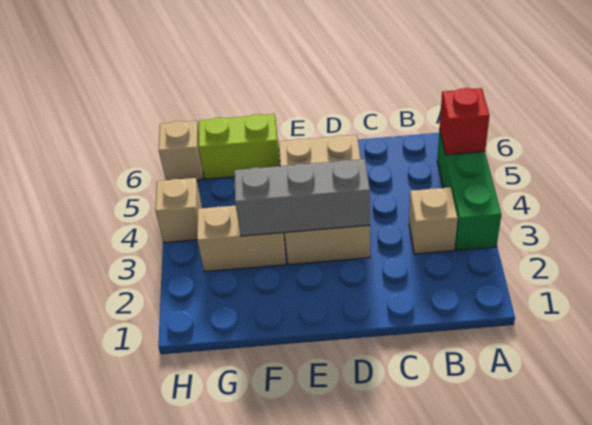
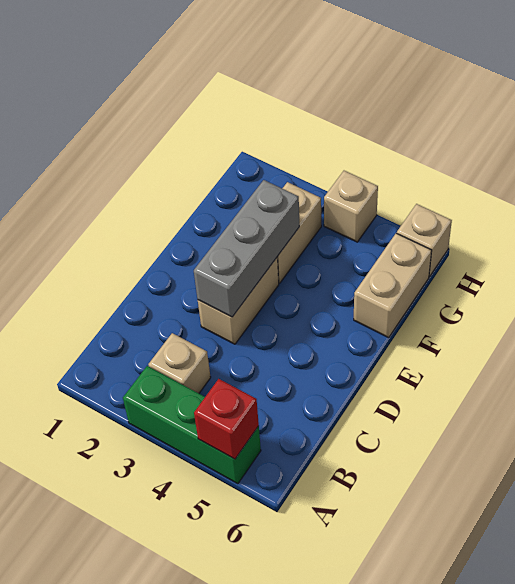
tan brick D3:E5 level 1 -> tan brick D3:E3 level 1
lime brick F6:G6 level 1 -> tan brick F6:G6 level 1

